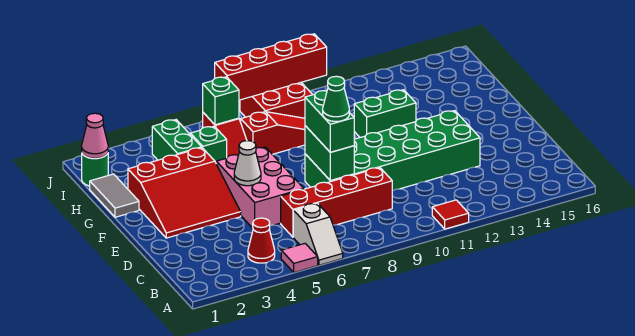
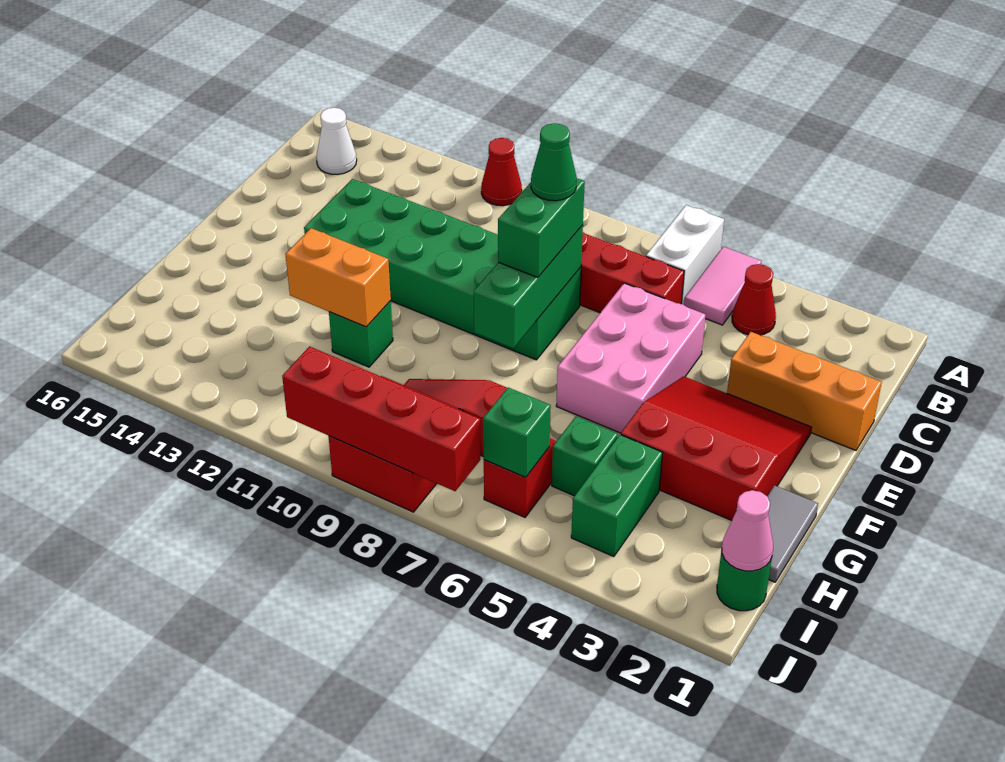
pink tile A5 level 1 -> pink tile A5:B5 level 1
white slope A6:B6 level 1 top B -> white brick A6:B6 level 1
red tile A11 level 1 -> red cone A11 level 1
none -> orange brick D1:D3 level 1
green brick D8:E8 level 2 -> green brick D8:F8 level 2
white cone E5 level 2 -> white cone B15 level 1
green brick G11:G12 level 1 -> green brick G11 level 1
none -> orange brick G11:G12 level 2

